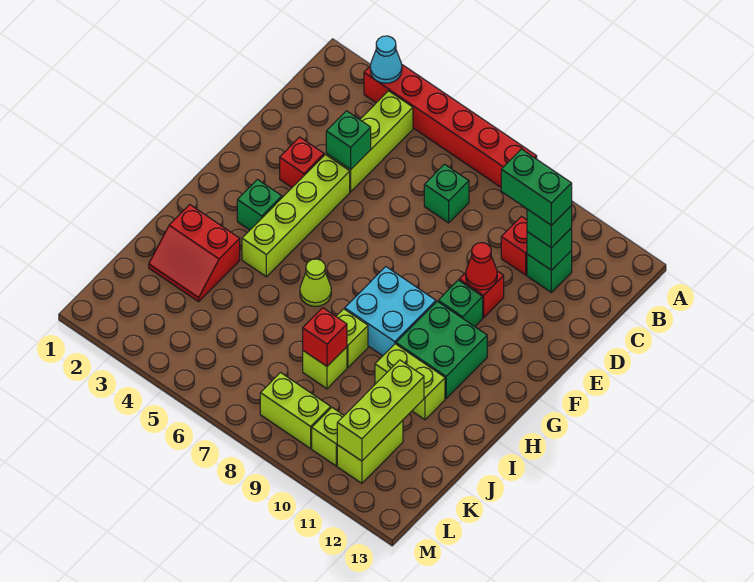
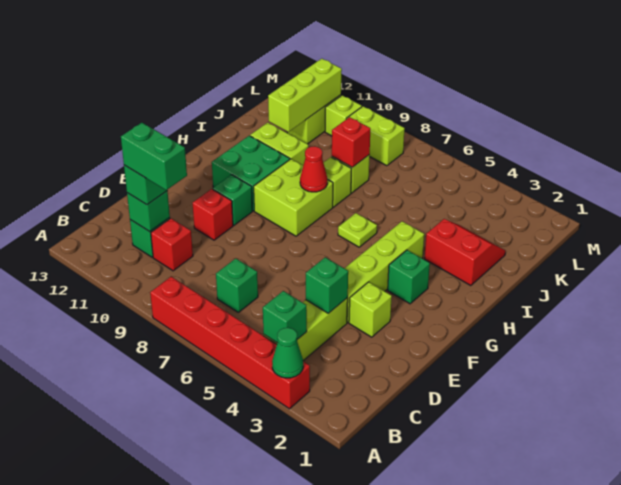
cyan cone A3 level 2 -> green cone A3 level 2
none -> green brick B4 level 2
red brick E3 level 1 -> lime brick E3 level 1
red cone E10 level 2 -> red cone H8 level 2
cyan brick G8:H9 level 1 -> lime brick G8:H9 level 1
lime cone H6 level 1 -> lime plate H6 level 1

